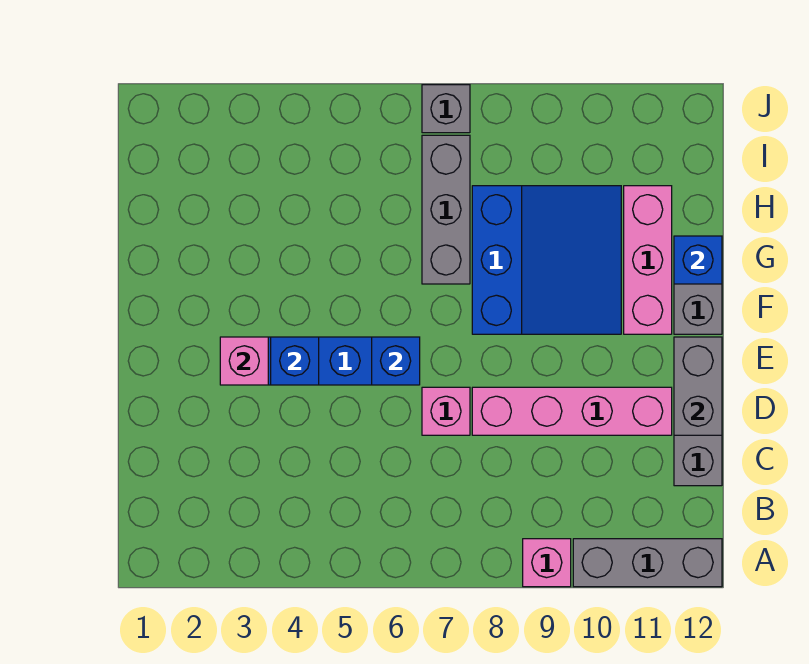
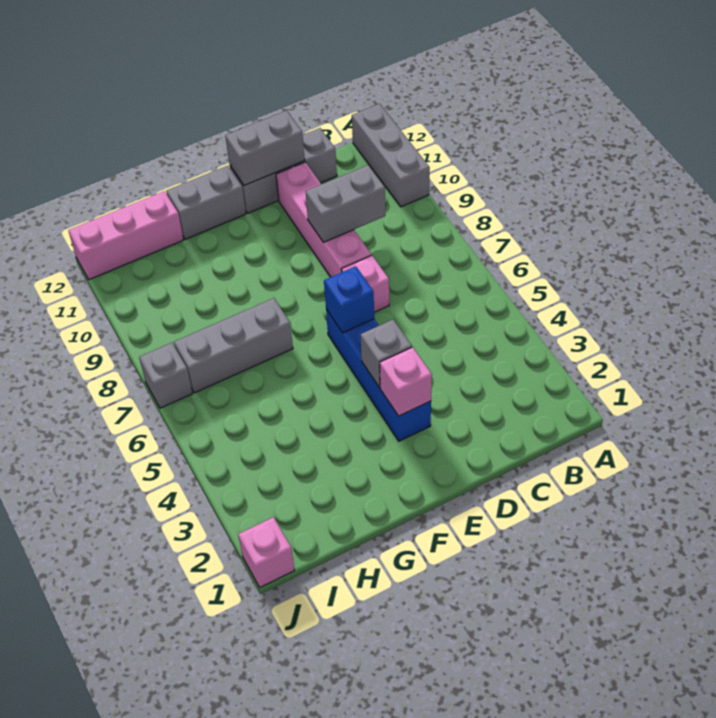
pink brick A9 level 1 -> pink brick J1 level 1
none -> grey brick C9:D9 level 2
blue brick E4 level 2 -> grey brick E4 level 2
blue slope F8:H10 level 1 top 8 -> none
pink brick F11:H11 level 1 -> pink brick H12:J12 level 1
blue brick G12 level 2 -> none

